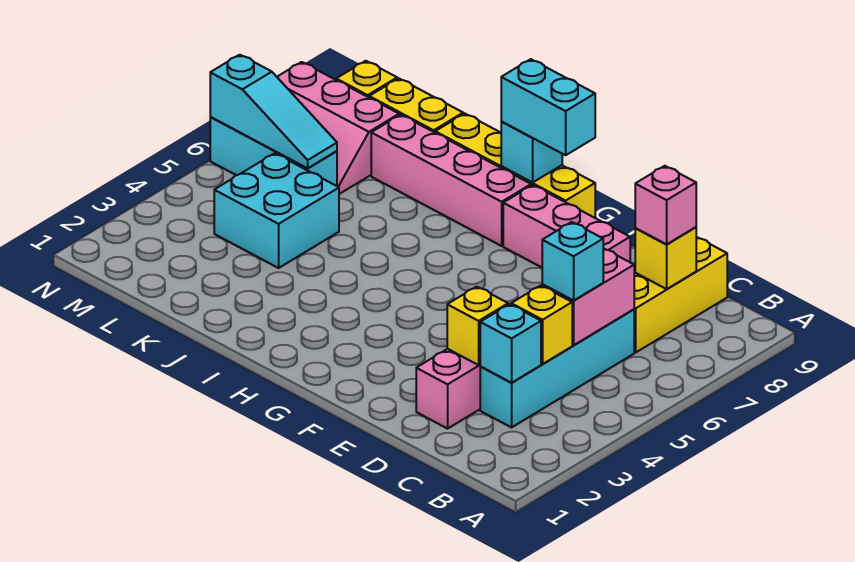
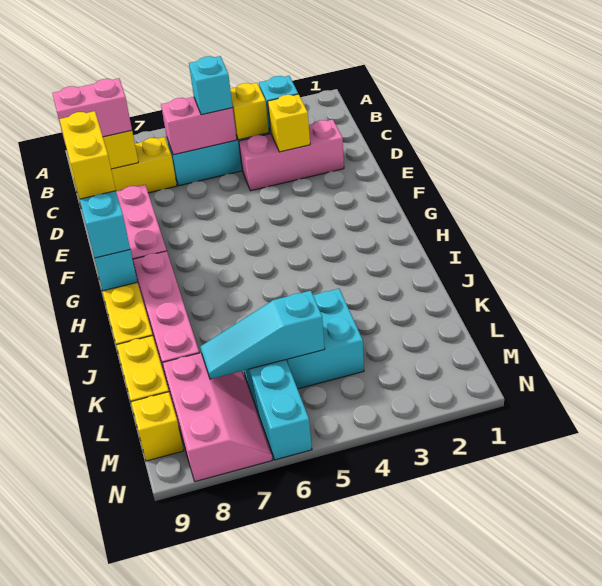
pink brick C8 level 3 -> pink brick C8:C9 level 3
none -> yellow brick F9:G9 level 4
cyan slope L6:N6 level 2 top N -> cyan slope L5:L7 level 2 top 5

